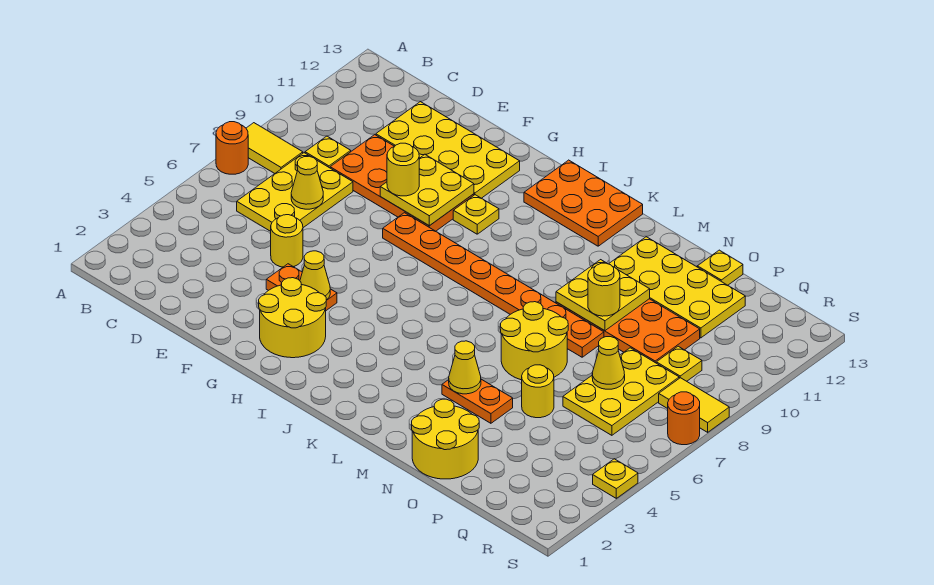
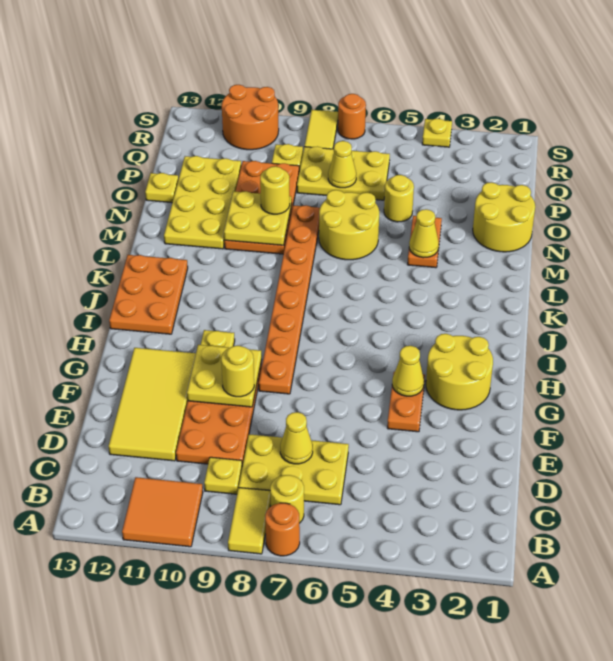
none -> orange tile A10:B11 level 1
yellow plate D11:G12 level 1 -> yellow tile D11:G12 level 1
yellow round brick E5 level 1 -> yellow round brick B7 level 1
none -> orange round brick R10:S11 level 1

